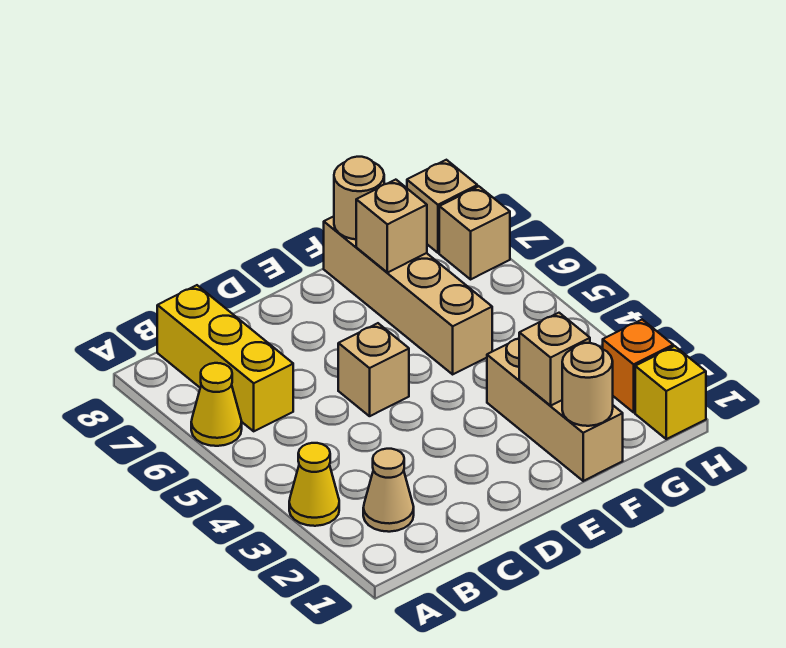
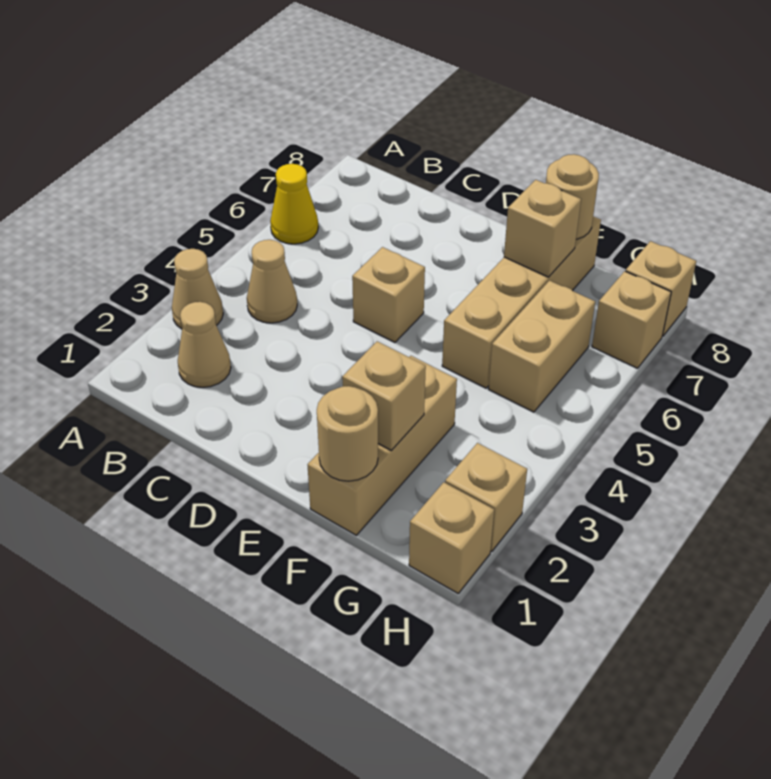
yellow cone A3 level 1 -> tan cone A3 level 1
none -> tan cone B4 level 1
yellow brick B6:B8 level 1 -> none
none -> tan brick G5:G6 level 1
yellow brick H1 level 1 -> tan brick H1 level 1
orange brick H2 level 1 -> tan brick H2 level 1

